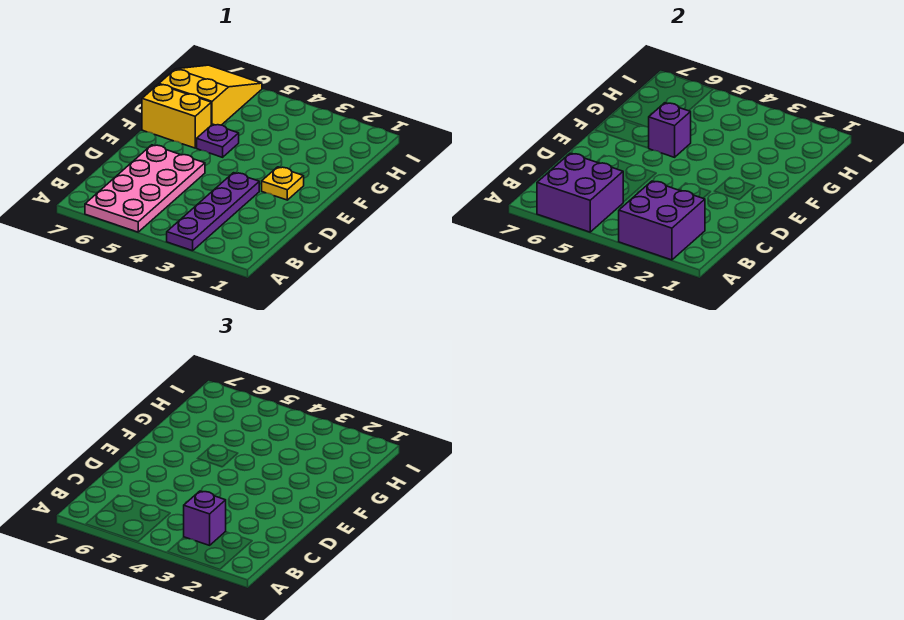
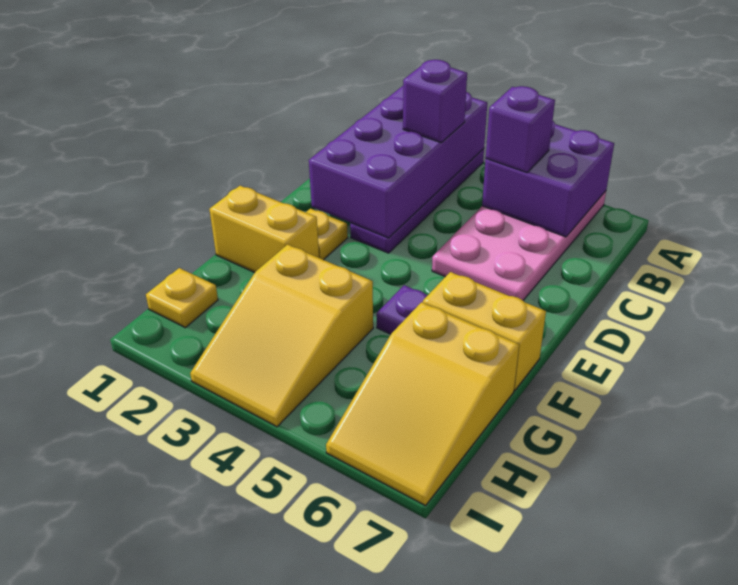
purple brick A2:B3 level 2 -> purple brick A2:D3 level 2
none -> yellow brick F1:F2 level 1
purple brick F5 level 2 -> purple brick B5 level 3
none -> yellow slope G3:I4 level 1 top G
none -> yellow plate H1 level 1

